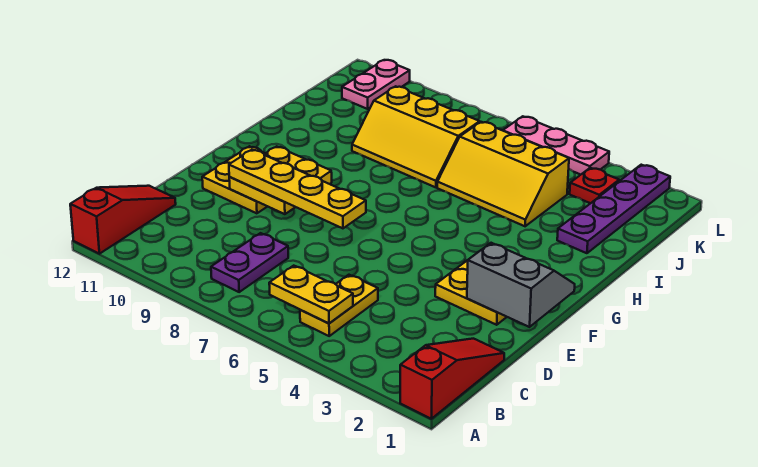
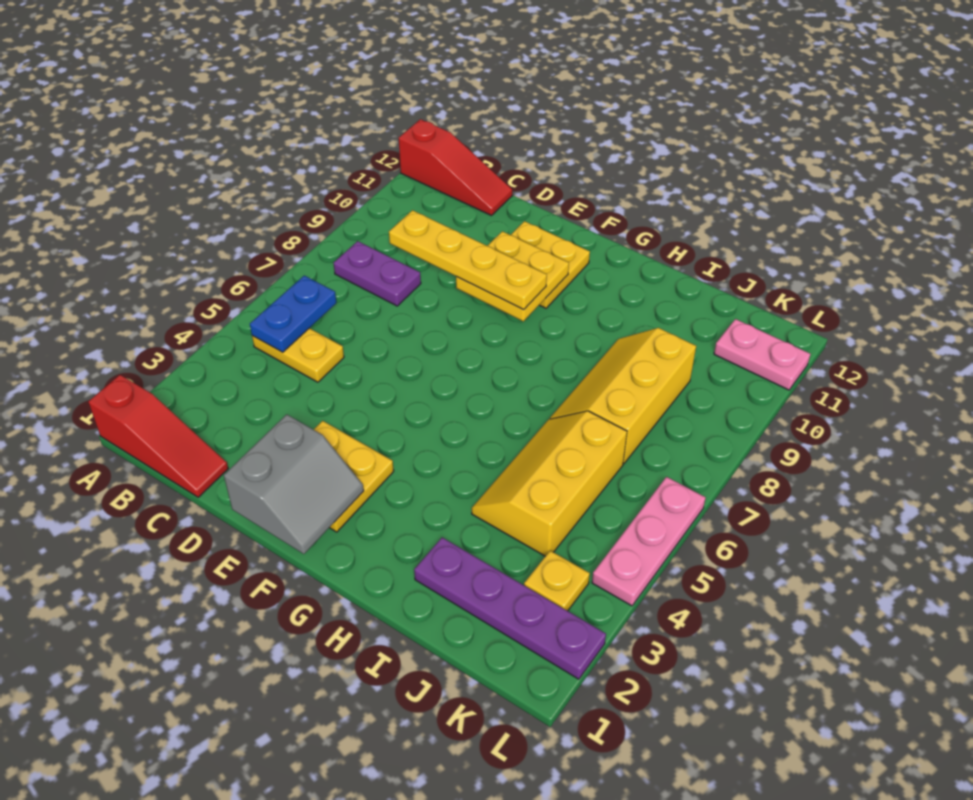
yellow plate B5:B6 level 2 -> blue plate B5:B6 level 2
yellow plate E7:E10 level 3 -> yellow plate C9:F9 level 3
red plate K3 level 1 -> yellow plate K3 level 1

